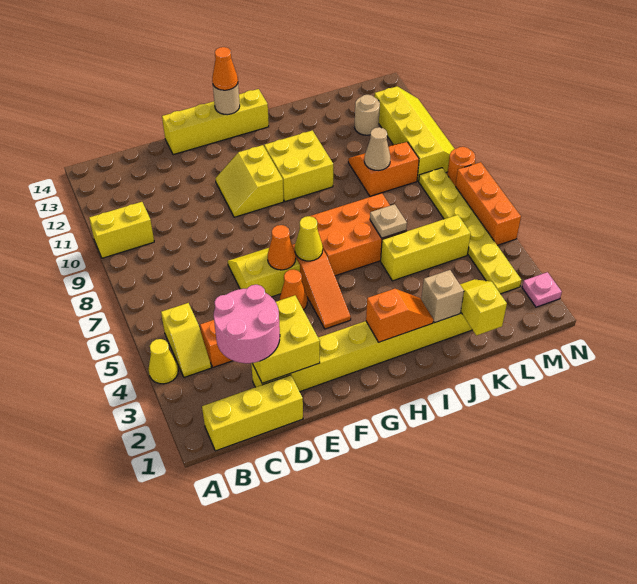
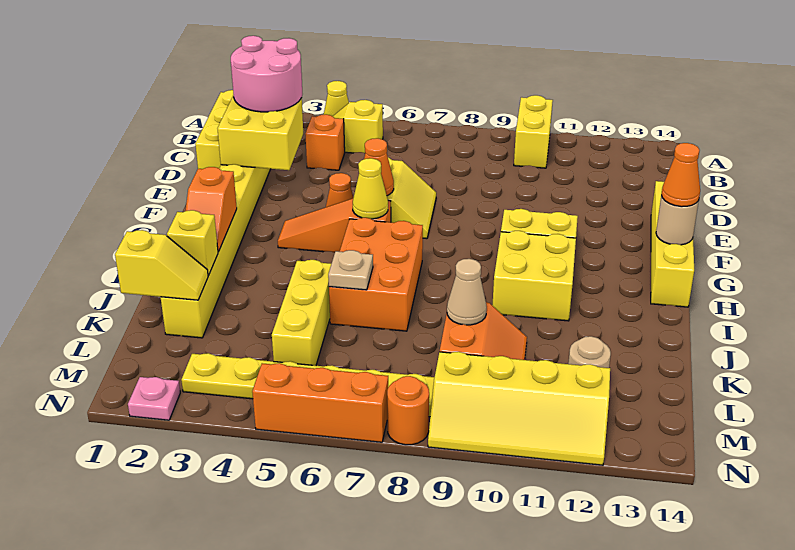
tan brick J2 level 2 -> yellow brick J2 level 2

